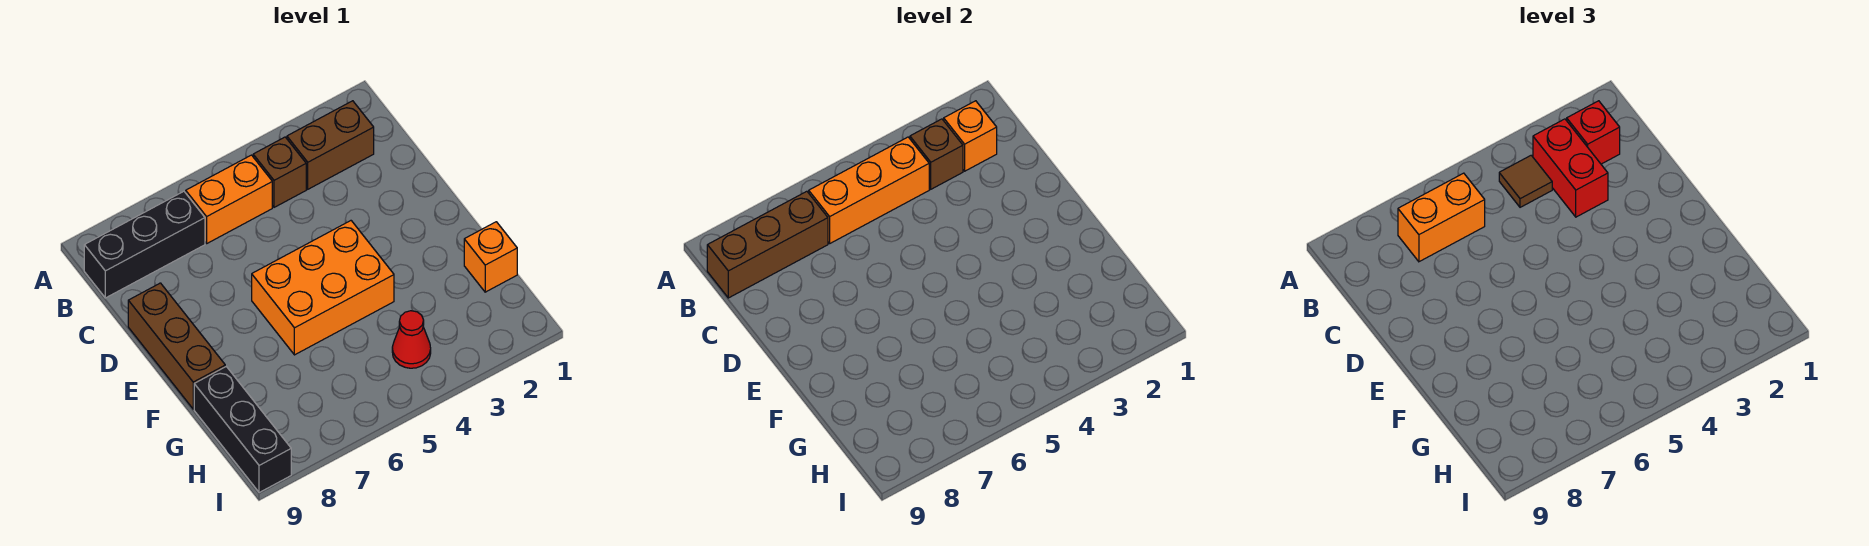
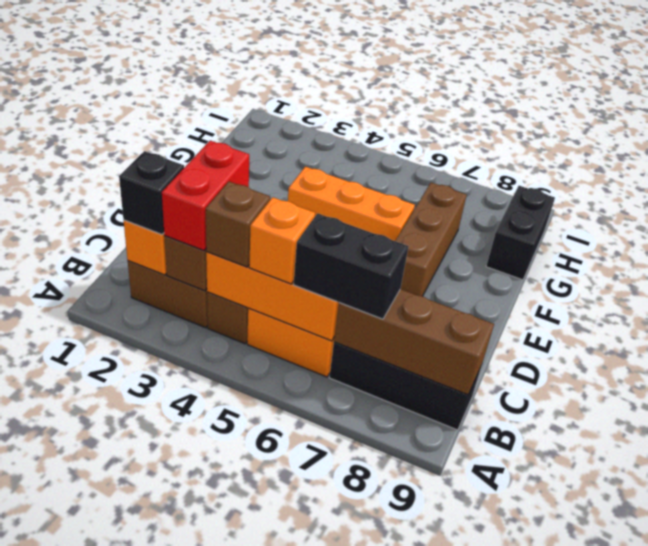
red brick B2 level 3 -> black brick B2 level 3
brown tile B4 level 3 -> brown brick B4 level 3
orange brick B6:B7 level 3 -> black brick B6:B7 level 3
brown brick D9:F9 level 1 -> brown brick E7:G7 level 1
orange brick E4:F6 level 1 -> orange brick F4:F6 level 1
orange brick G1 level 1 -> orange brick B5 level 3
black brick G9:I9 level 1 -> black brick G9:H9 level 1
red cone H4 level 1 -> none

